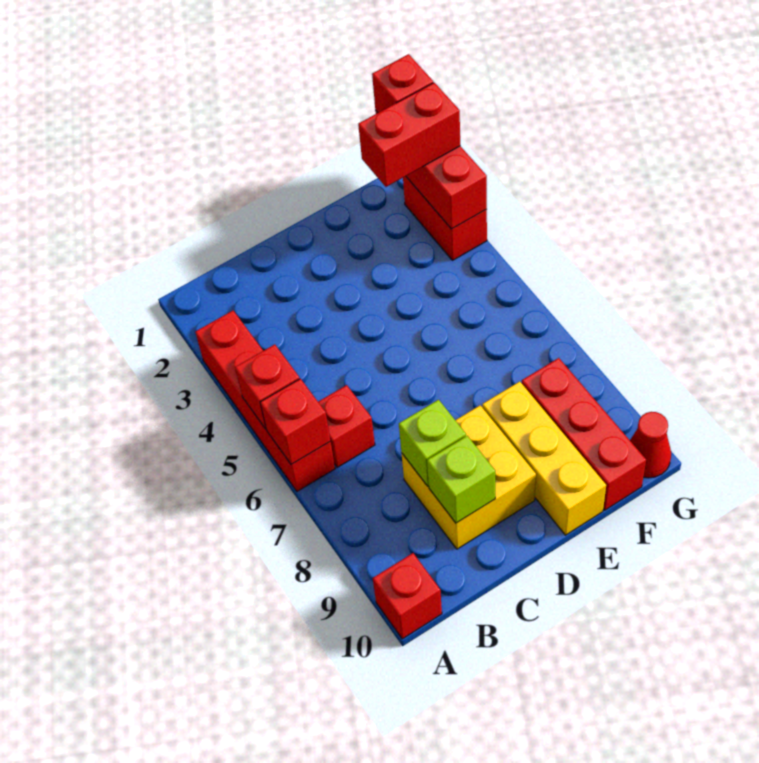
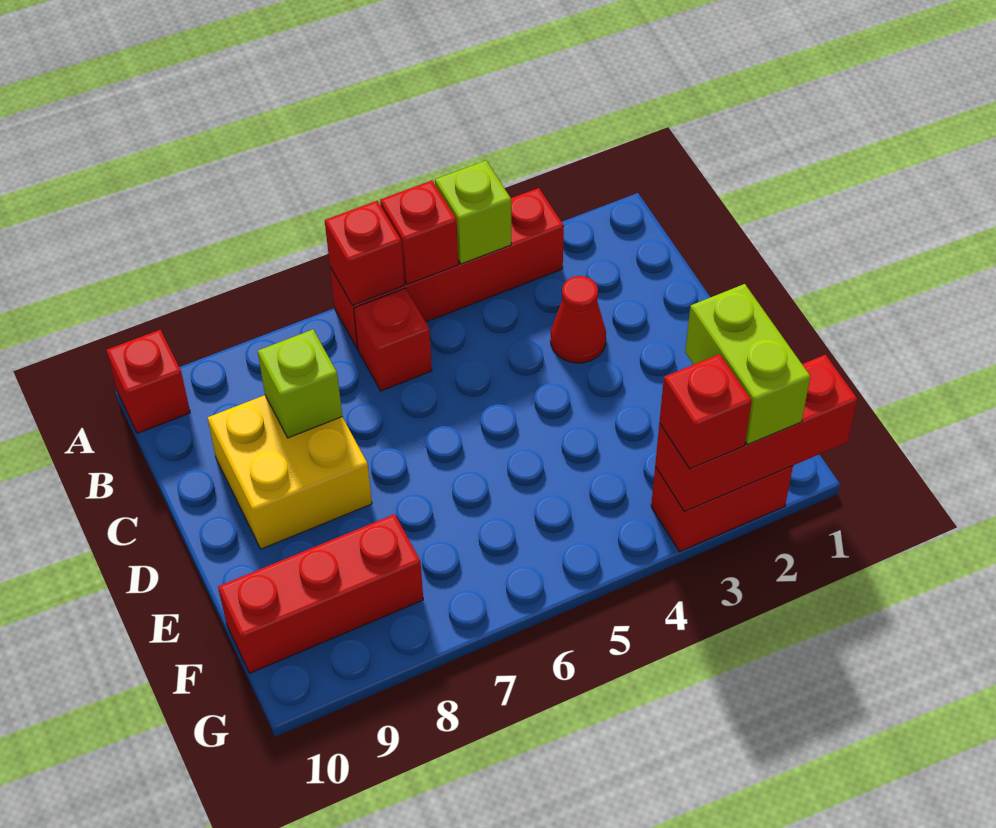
lime brick C9 level 2 -> lime brick A4 level 2
yellow brick E8:E10 level 1 -> none
red brick F2:G2 level 3 -> lime brick F2:G2 level 3
red brick G1 level 3 -> red brick G3 level 3
red cone G10 level 1 -> red cone C3 level 1

